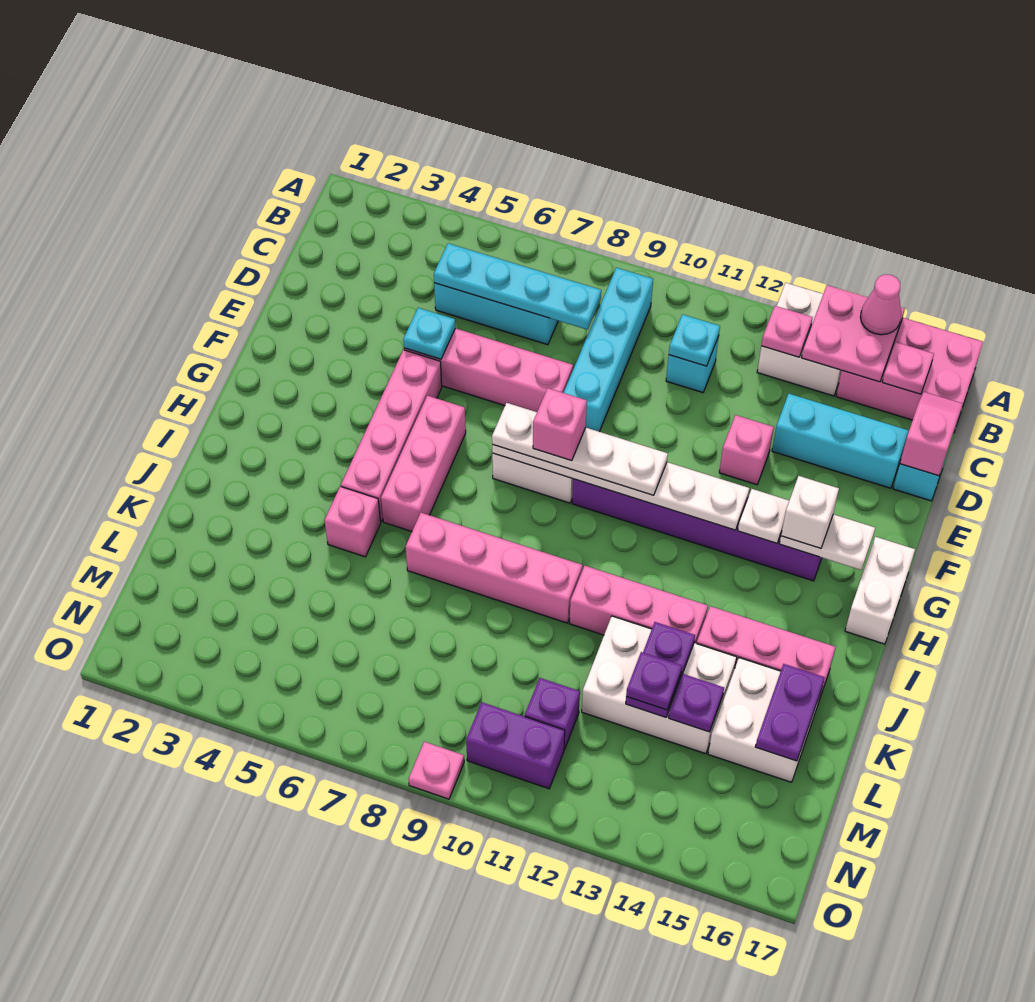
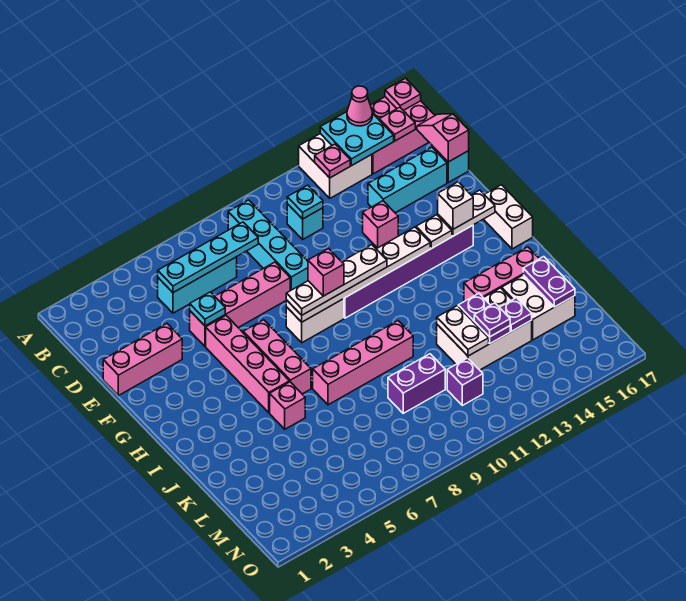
pink plate A14:B15 level 2 -> cyan plate A14:B15 level 2
pink brick J11:J13 level 1 -> pink brick E1:E3 level 1
none -> white plate K12:L12 level 2
purple brick N10:N11 level 1 -> purple brick L9:L10 level 1
pink plate O9 level 1 -> pink plate A17 level 2

